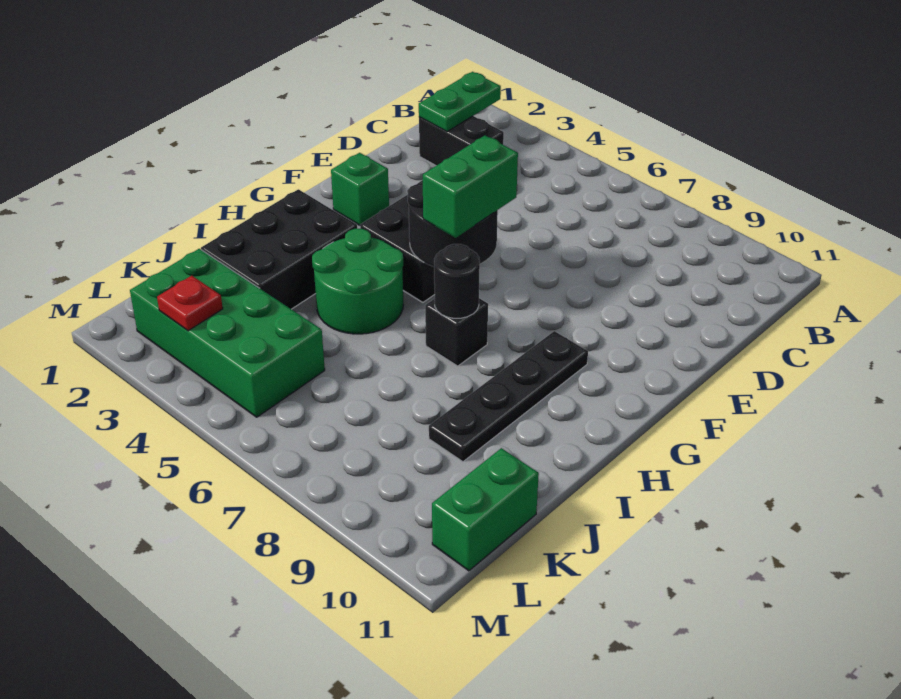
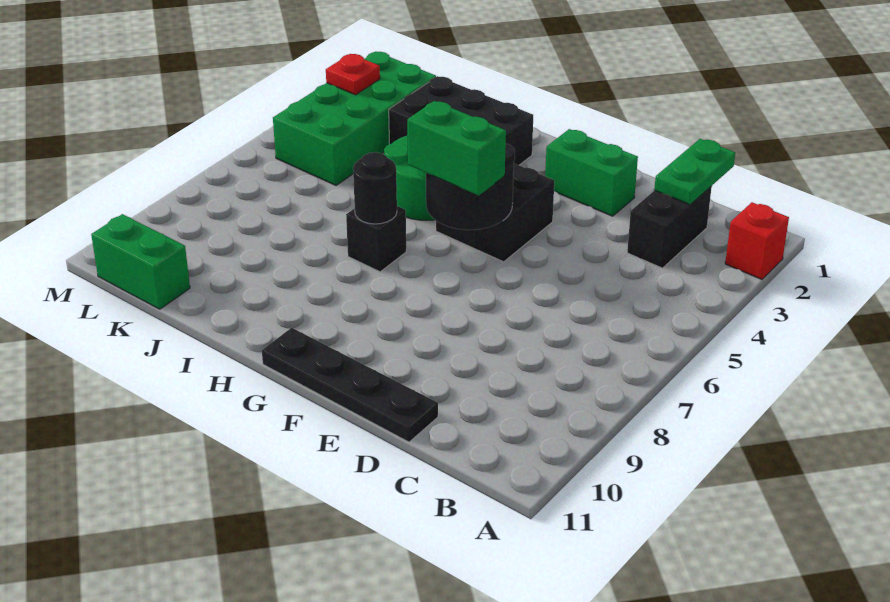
none -> red brick A2 level 1
green plate B2:C2 level 2 -> green plate C1:C2 level 2
green brick F2 level 1 -> green brick E2:F2 level 1
black plate G9:J9 level 1 -> black plate D11:G11 level 1

